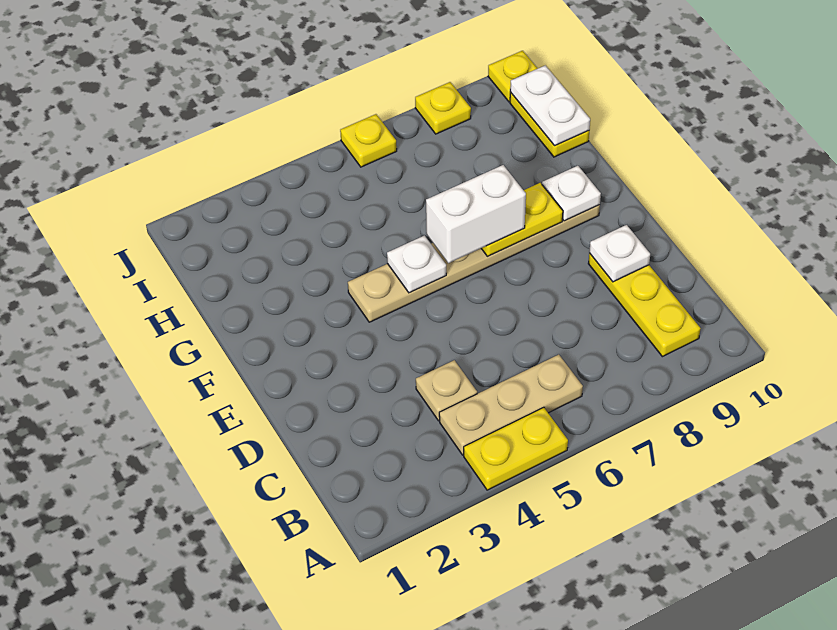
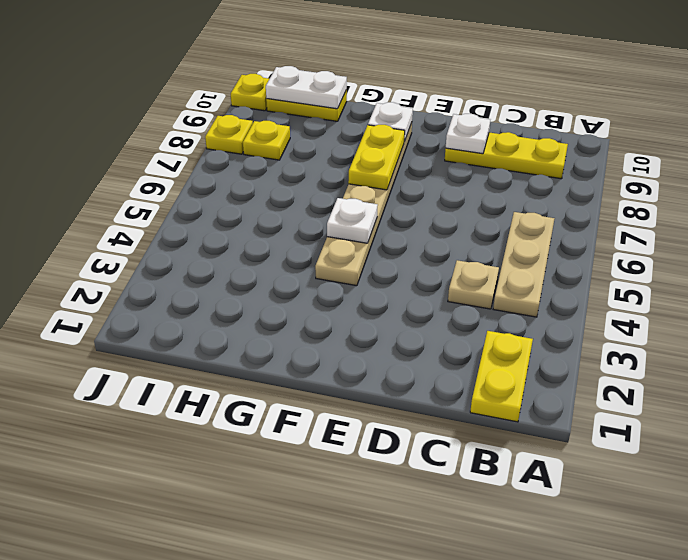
yellow plate A4:A5 level 1 -> yellow plate B1:B2 level 1
white brick F6:F7 level 3 -> none
yellow plate J6 level 1 -> yellow plate I8 level 1

